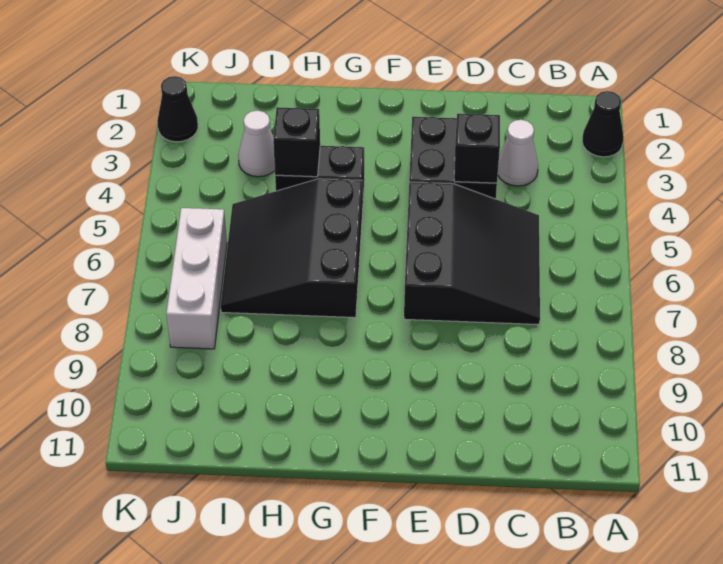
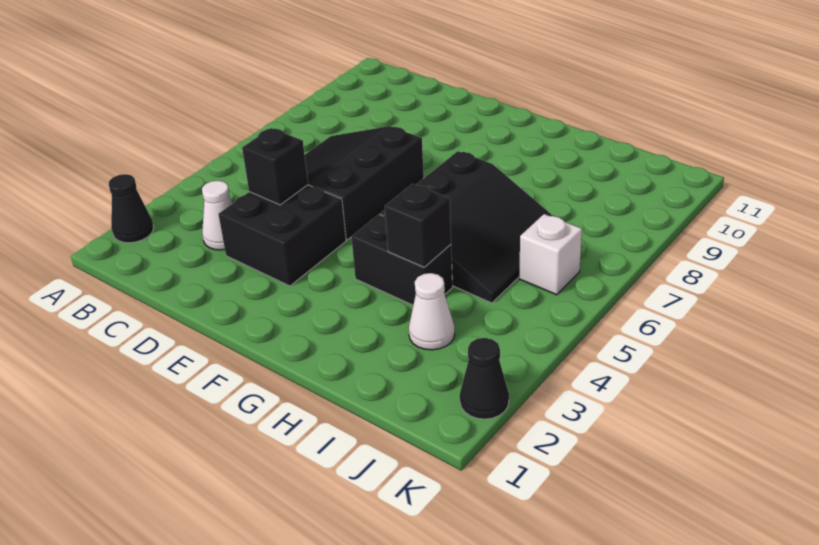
white brick J6:J8 level 1 -> white brick J6 level 1

